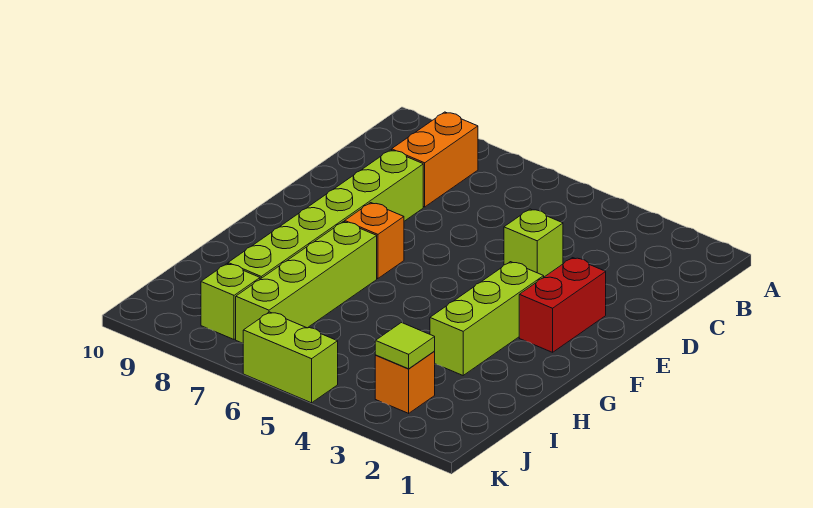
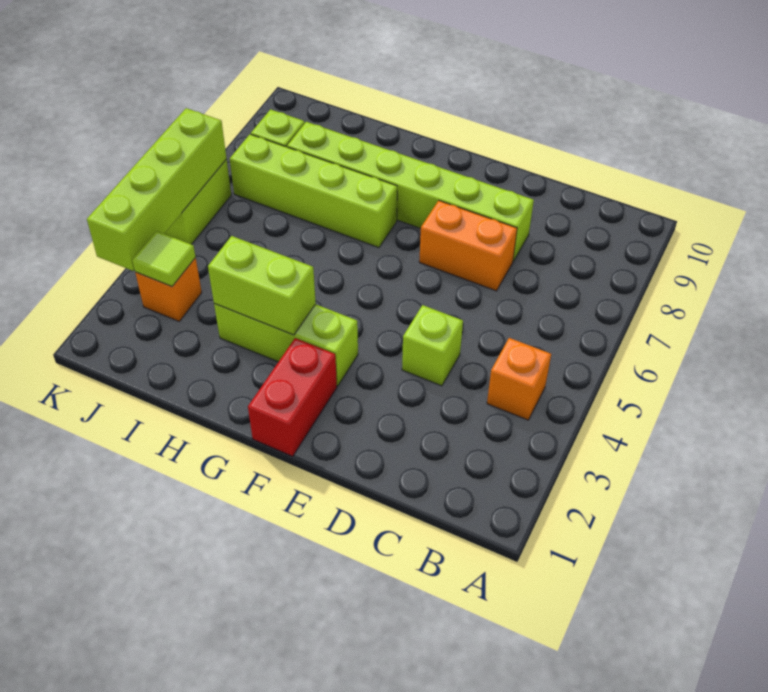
orange brick B8:C8 level 1 -> orange brick D7:E7 level 1
red brick E2:F2 level 1 -> red brick F1:F2 level 1
orange brick F7 level 1 -> orange brick B4 level 1
none -> lime brick G3:H3 level 2
none -> lime brick K3:K6 level 2

